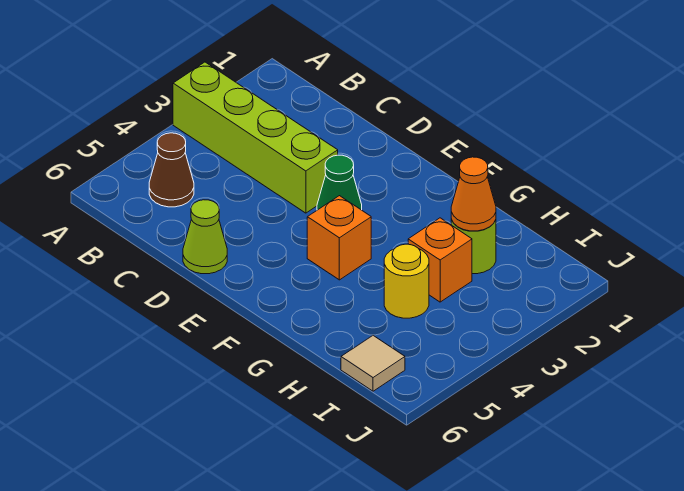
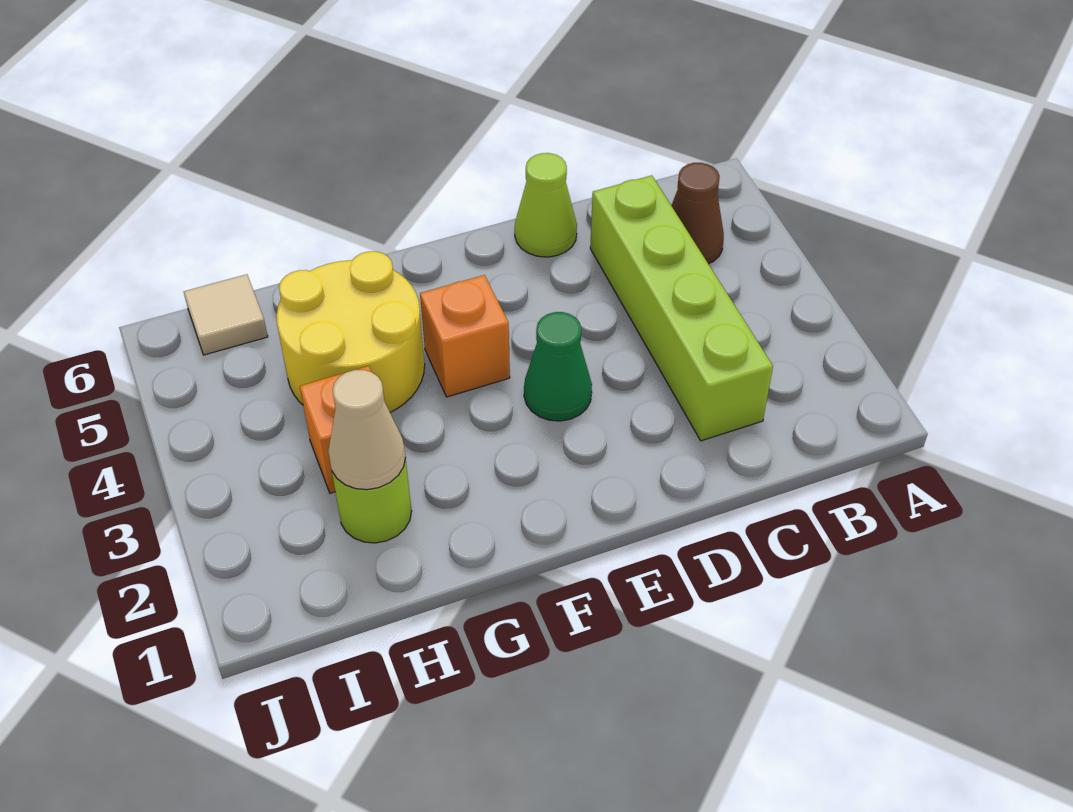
lime brick A3:D3 level 1 -> lime brick C2:C5 level 1
orange cone H2 level 2 -> tan cone H2 level 2
yellow round brick H4 level 1 -> yellow round brick G4:H5 level 1

